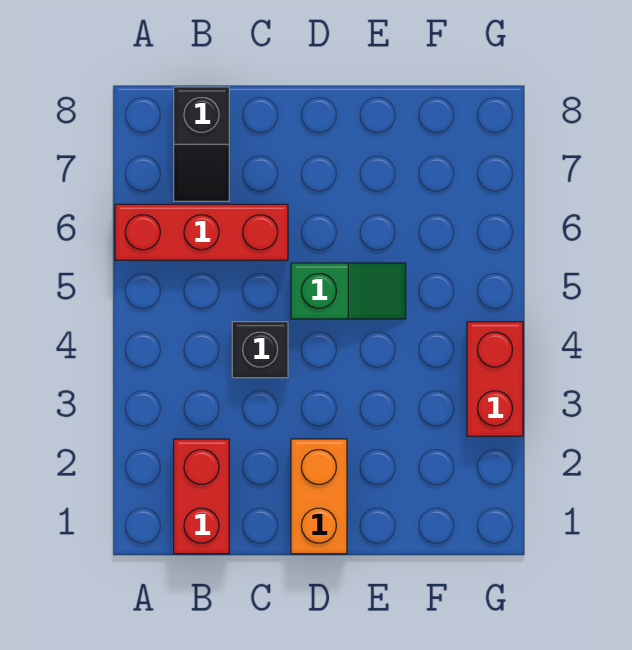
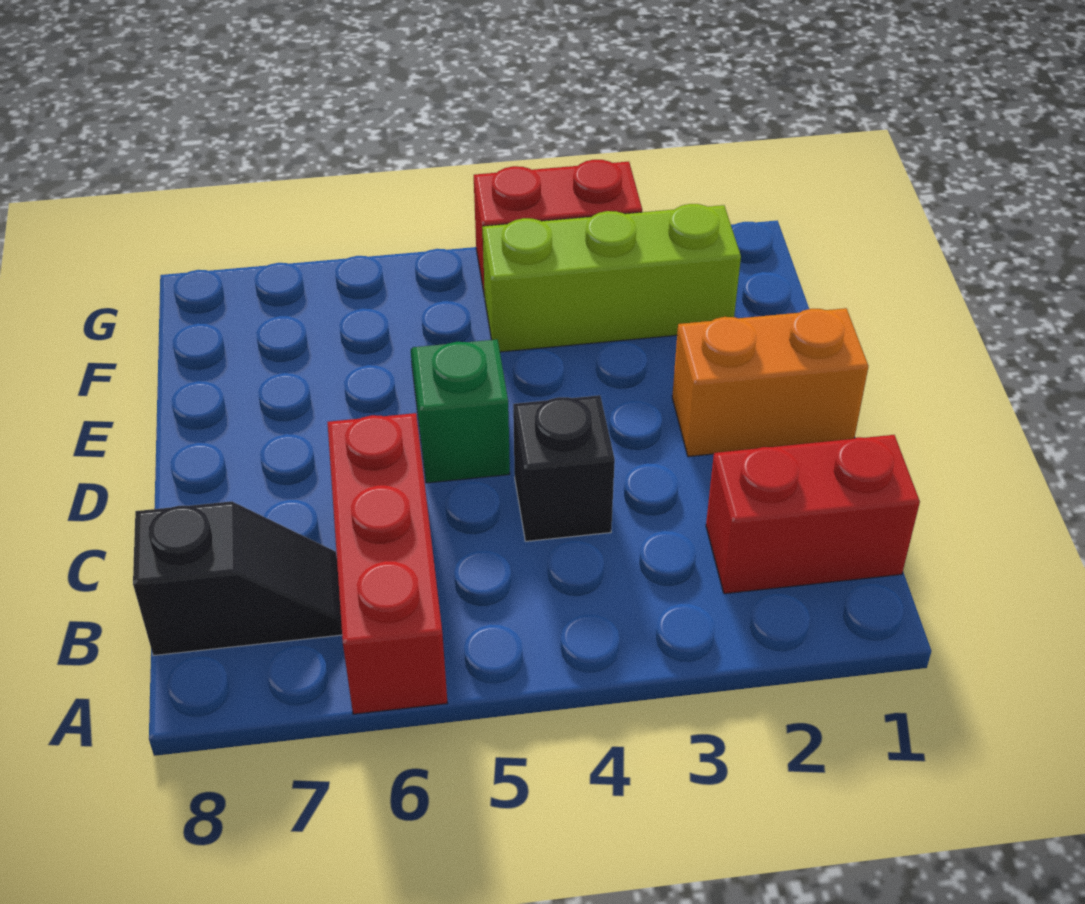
none -> lime brick F2:F4 level 1

